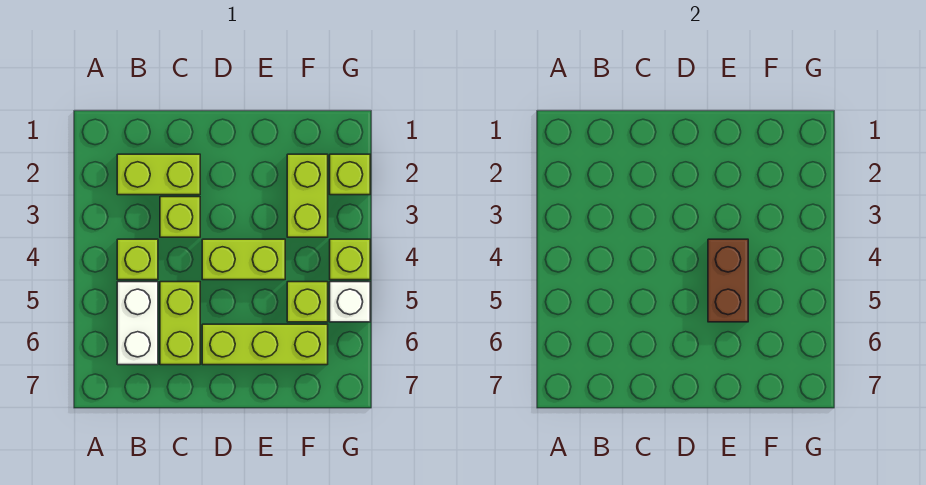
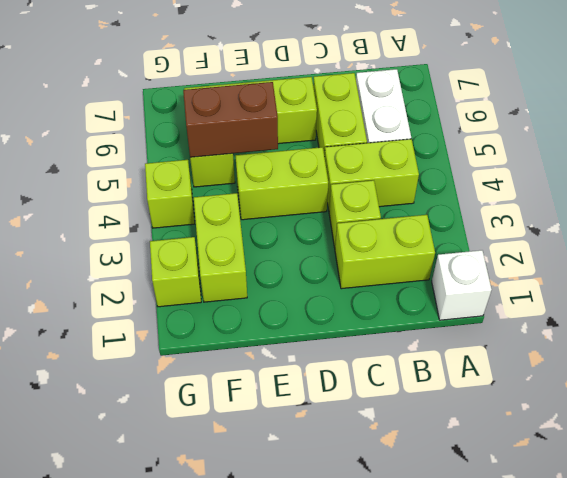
lime brick B4 level 1 -> lime brick B4:C4 level 1
brown brick E4:E5 level 2 -> brown brick E5:F5 level 2
white brick G5 level 1 -> white brick A1 level 1

